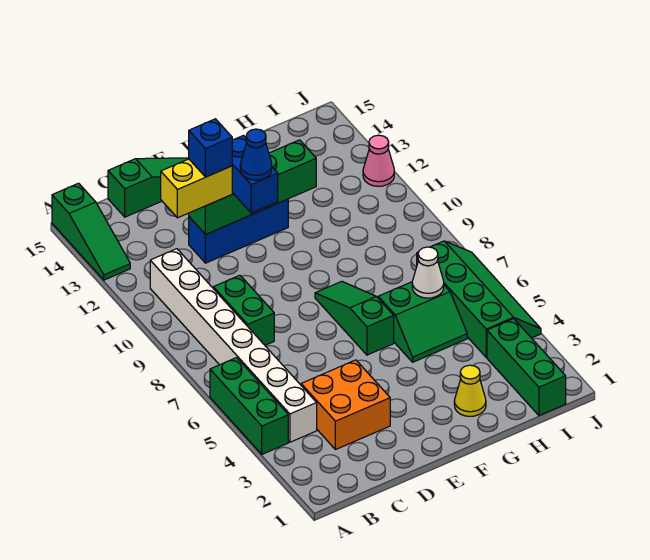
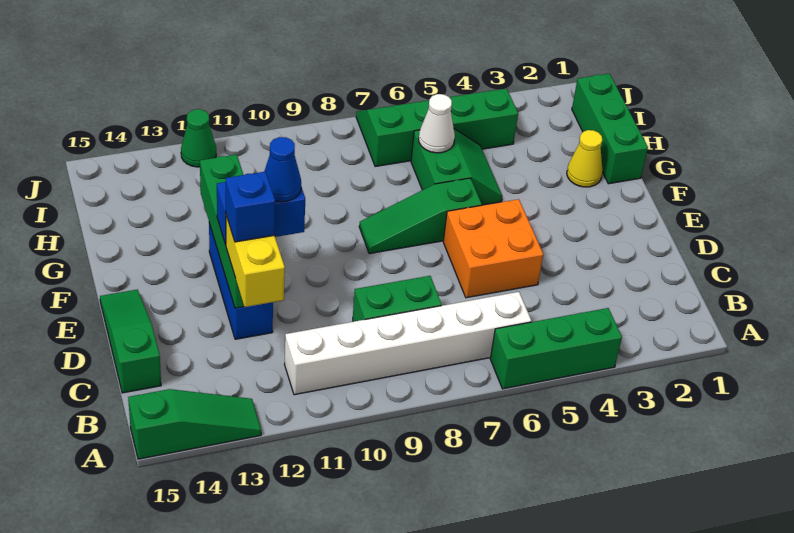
white brick B4:B11 level 1 -> white brick B6:B11 level 1
orange brick C3:D4 level 1 -> orange brick D5:E6 level 1
green brick I1:I3 level 1 -> green brick G1:I1 level 1
pink cone J12 level 1 -> green cone J12 level 1

